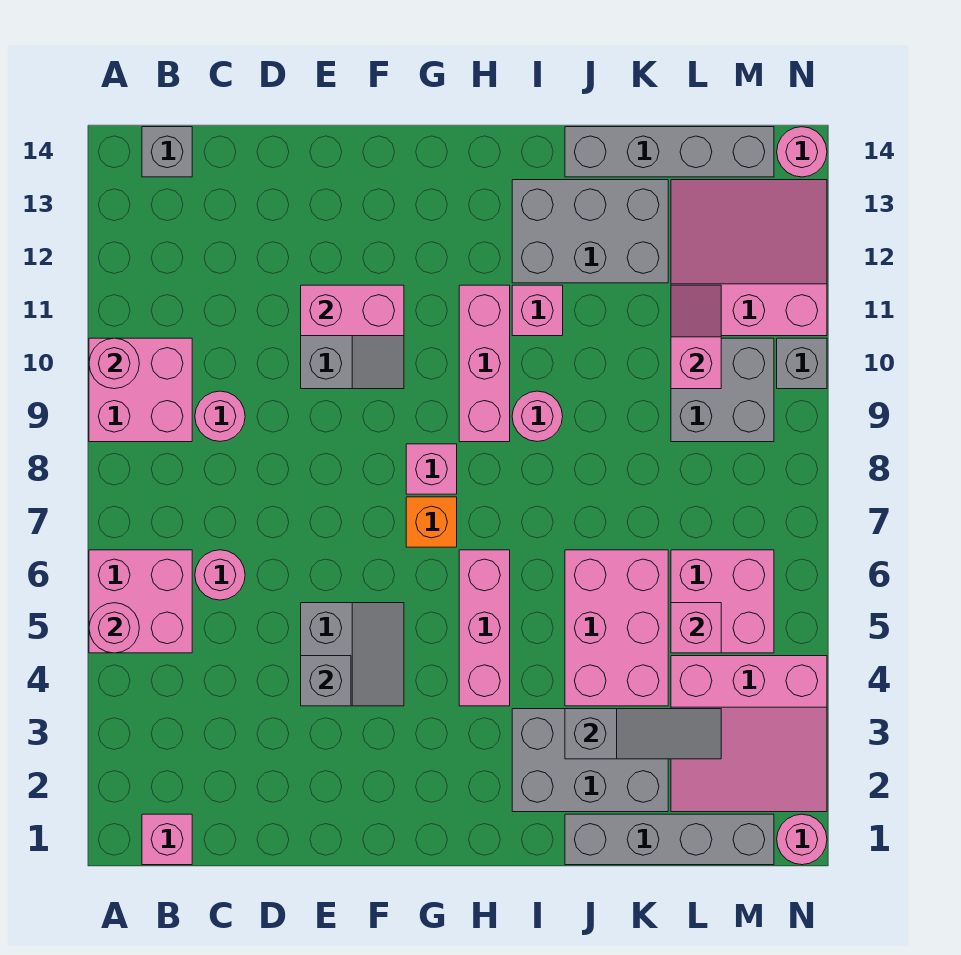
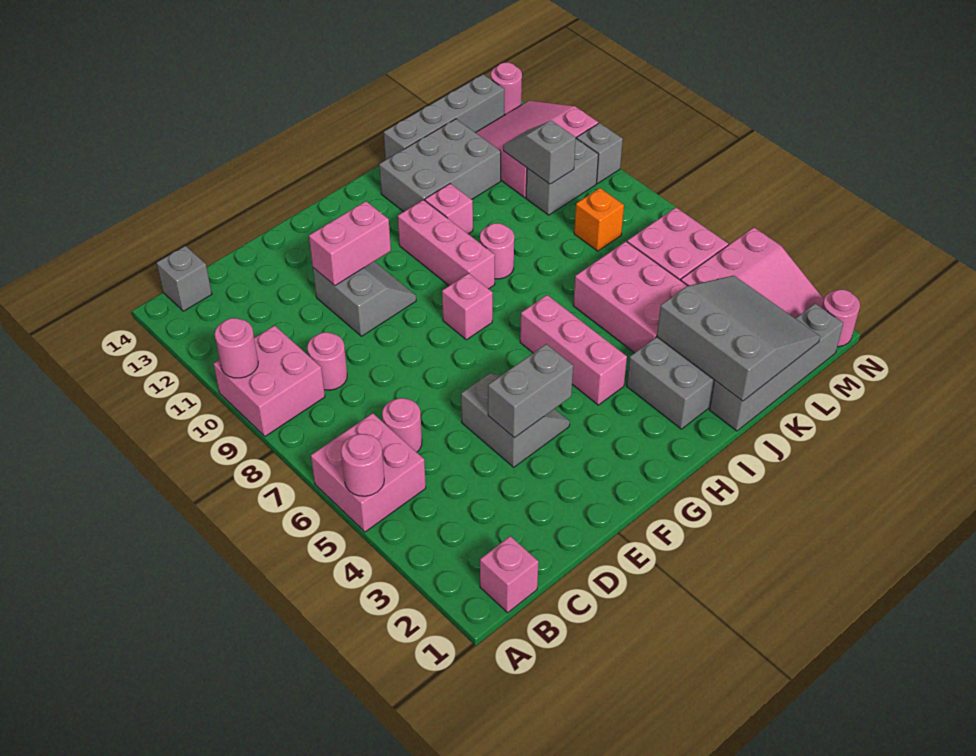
grey brick E4 level 2 -> grey brick E4:F4 level 2
orange brick G7 level 1 -> orange brick L8 level 1
grey slope J3:L3 level 2 top J -> grey slope J1:L3 level 2 top J
pink brick L5 level 2 -> none
grey brick L9:M10 level 1 -> grey brick L10:M10 level 1
pink slope L10:L11 level 2 top 10 -> grey slope L10:L11 level 2 top 10

